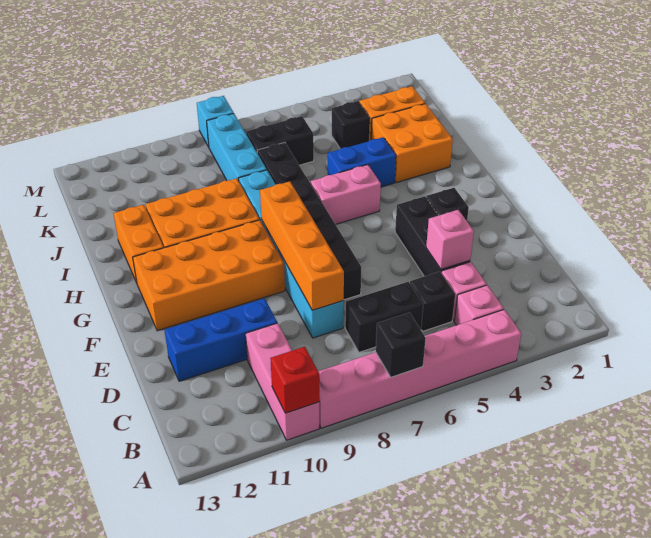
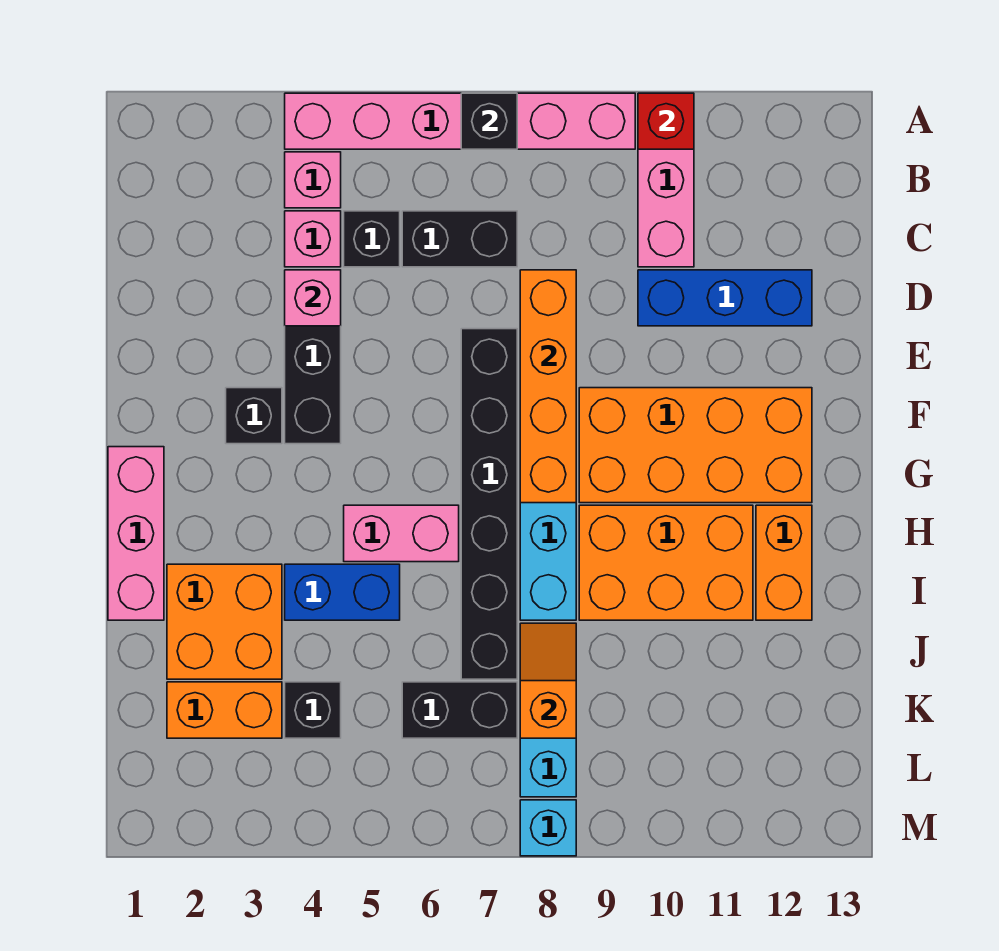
none -> pink brick G1:I1 level 1
none -> orange slope J8:K8 level 2 top K

